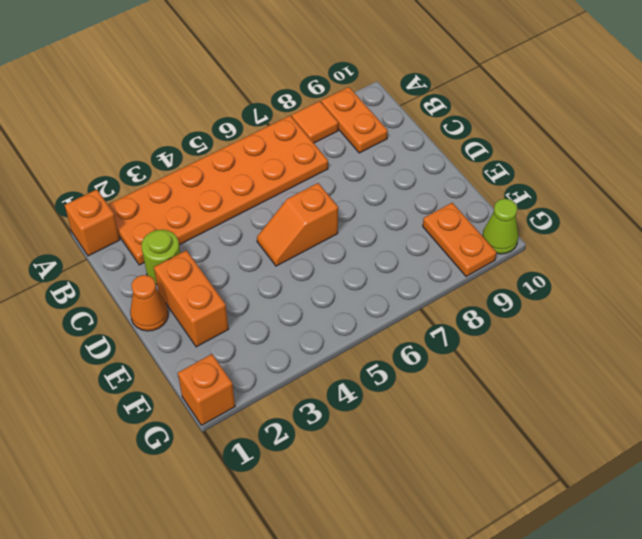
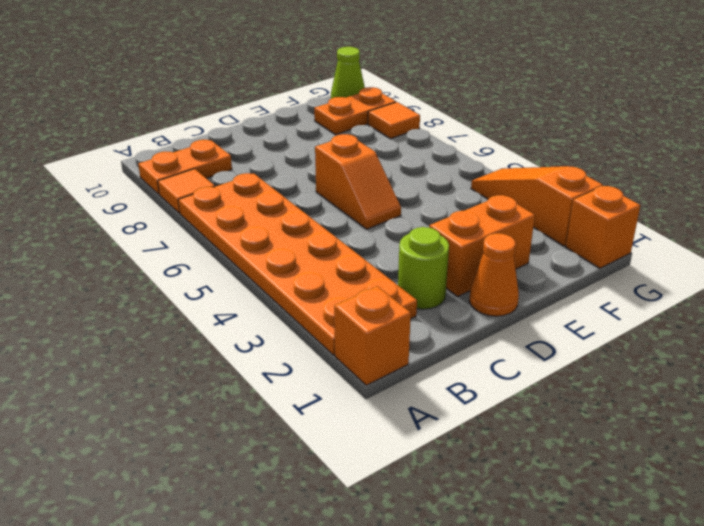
none -> orange slope G2:G4 level 1 top 2
none -> orange tile G8 level 1

